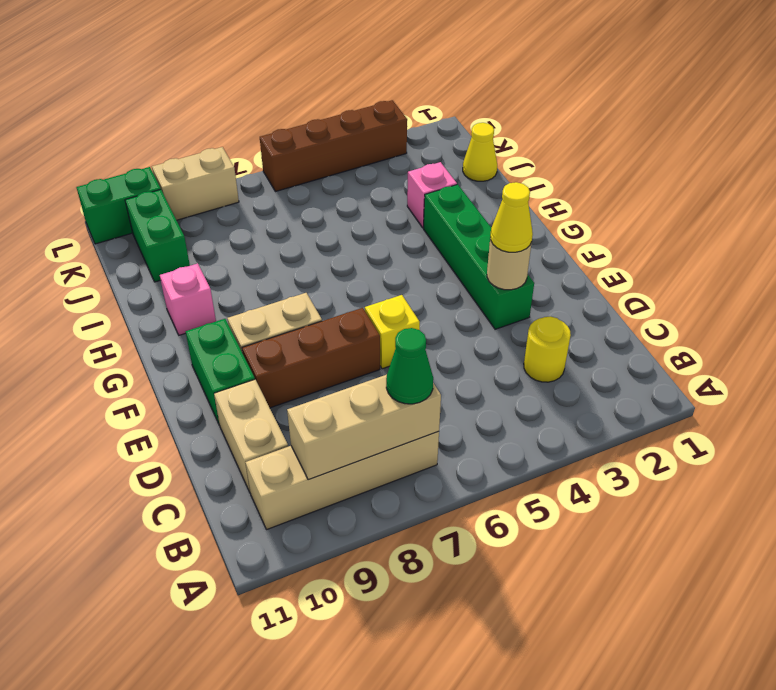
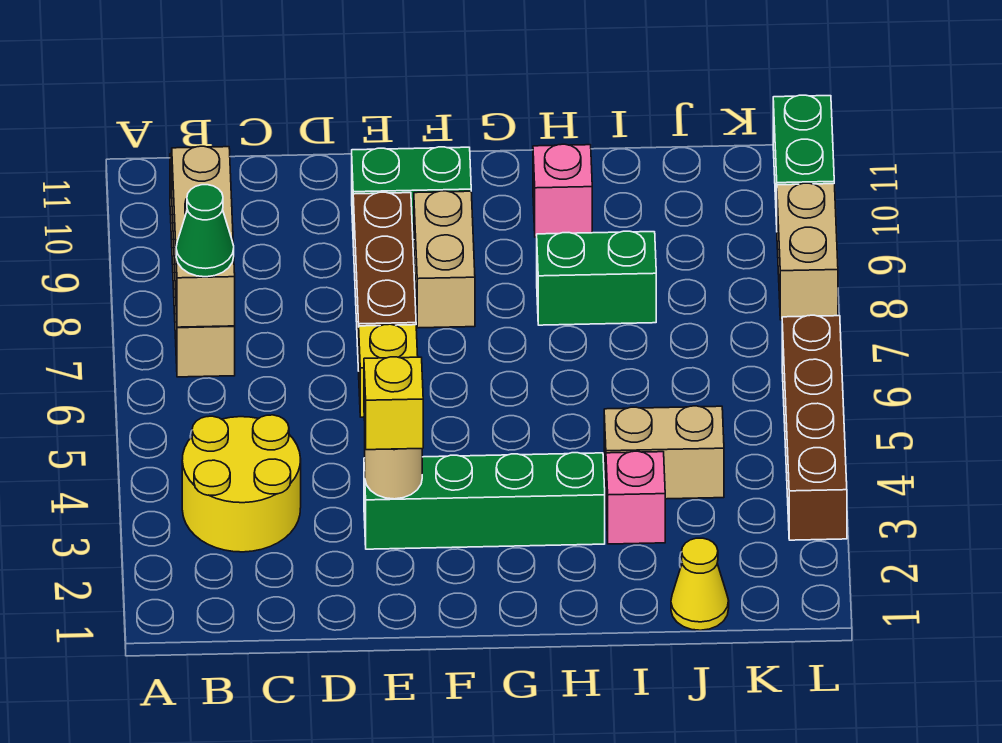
yellow round brick C3 level 1 -> yellow round brick B3:C4 level 1
tan brick C10:D10 level 1 -> tan brick I4:J4 level 1
yellow cone E3 level 3 -> yellow brick E3 level 3
green brick J10:K10 level 1 -> green brick H8:I8 level 1

